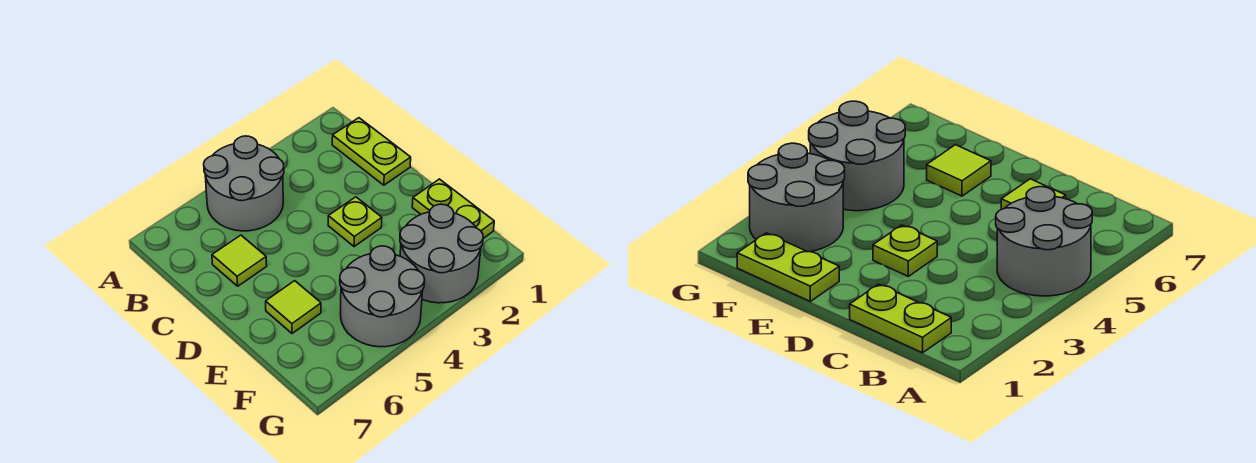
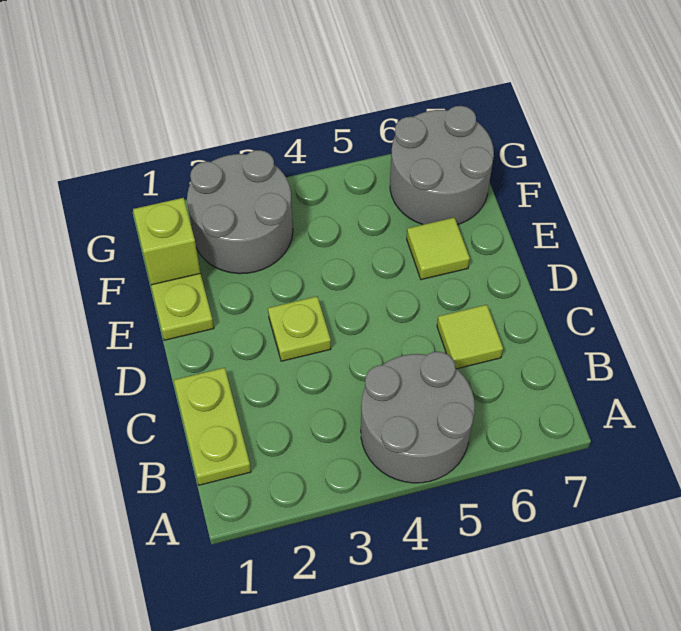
none -> lime brick F1 level 2
grey round brick F4:G5 level 1 -> grey round brick F6:G7 level 1

